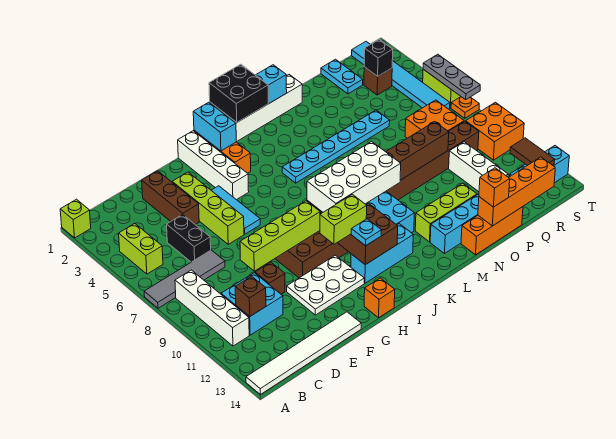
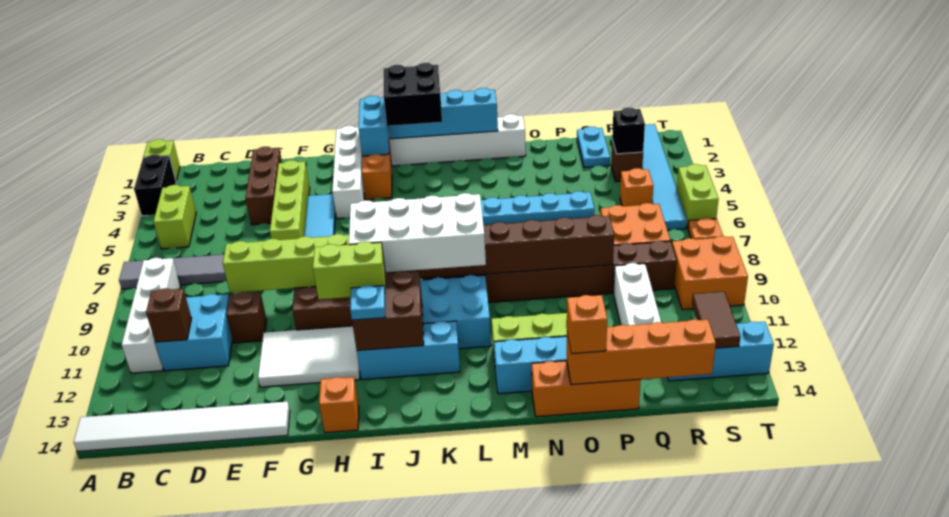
black brick D5:D6 level 1 -> black brick A2:A3 level 1
white plate F11:H12 level 1 -> white tile F11:H12 level 1
none -> orange brick R5 level 1
grey plate T5:T7 level 2 -> none

